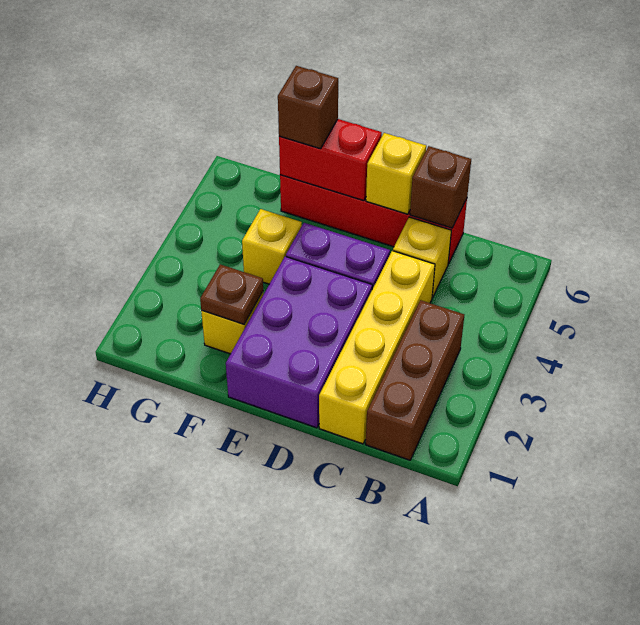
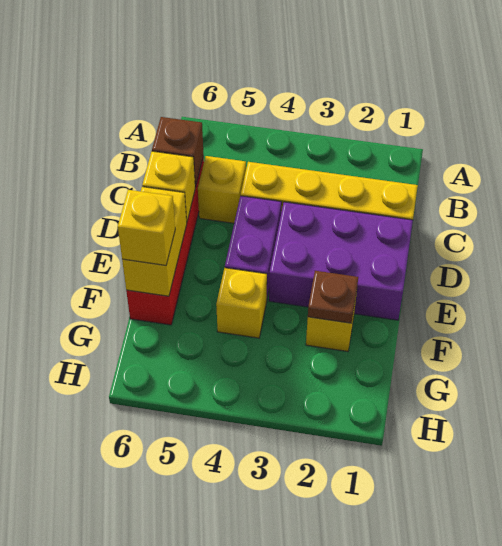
brown brick B1:B3 level 1 -> none
red brick E6:F6 level 2 -> yellow brick E6:F6 level 2
brown brick F6 level 3 -> yellow brick F6 level 3

